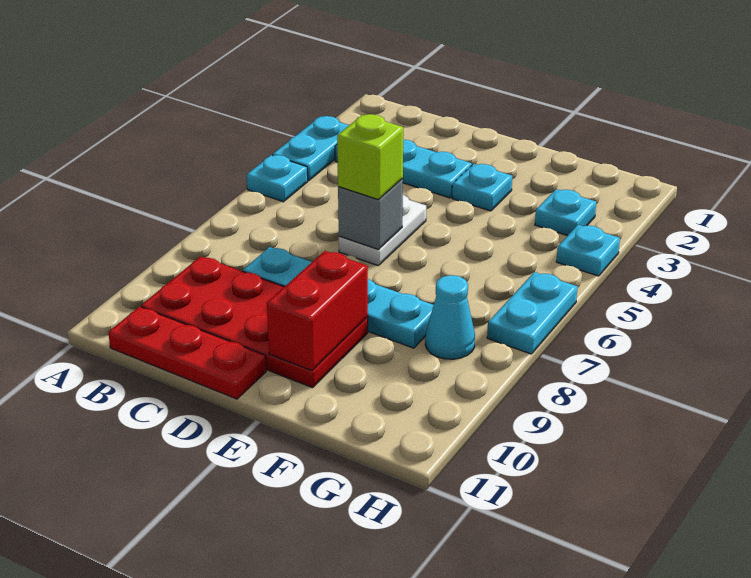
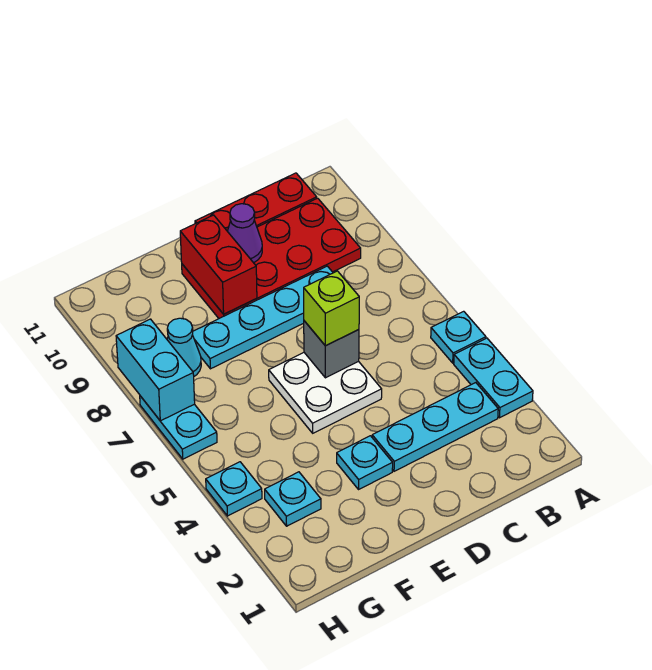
white plate D5:D6 level 1 -> white plate D5:E6 level 1
none -> purple cone D10 level 2
none -> cyan brick H7:H8 level 2

